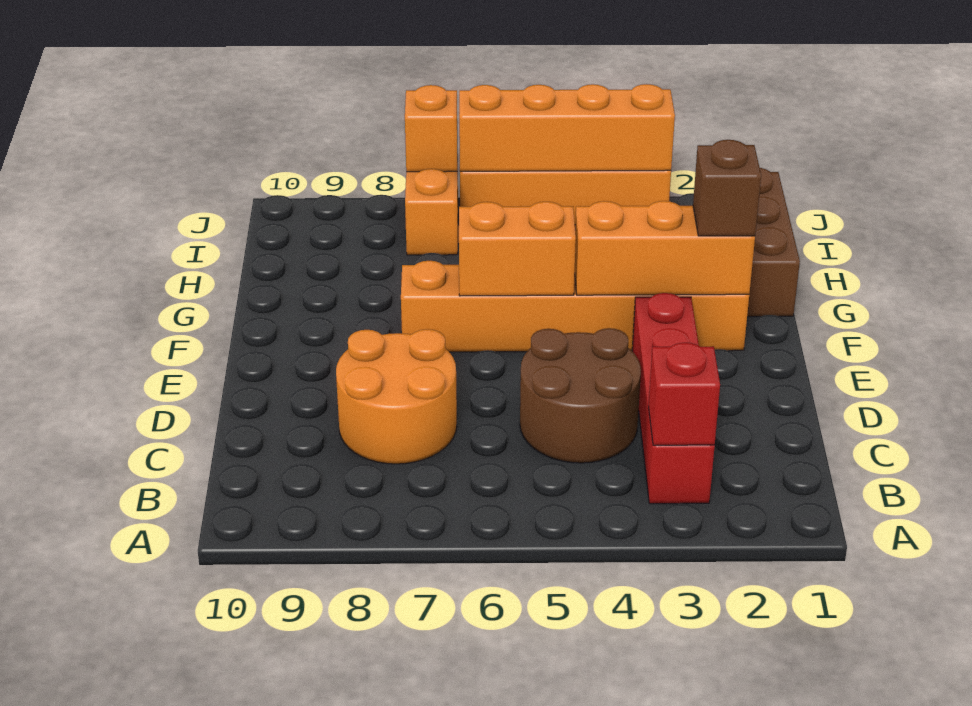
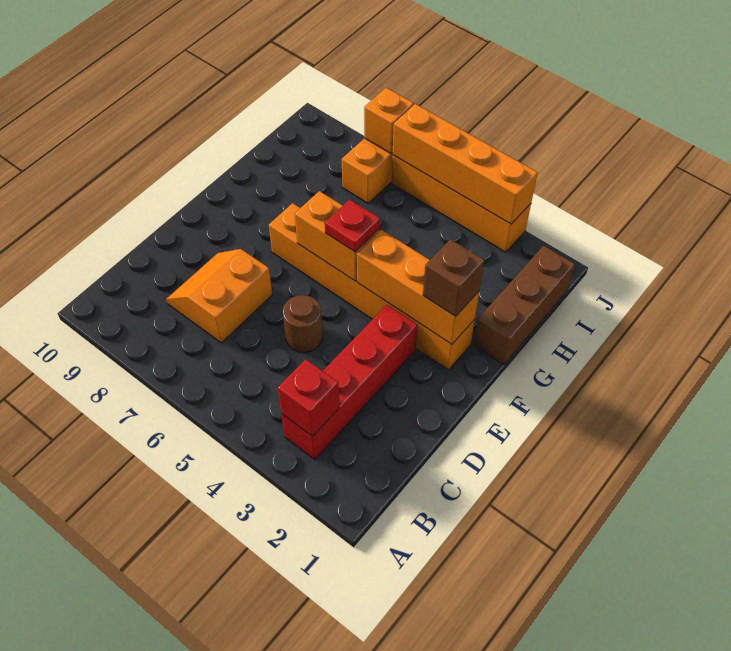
brown round brick C4:D5 level 1 -> brown round brick D5 level 1
orange round brick C7:D8 level 1 -> orange slope C7:D8 level 1 top 7
none -> red plate F5 level 3

